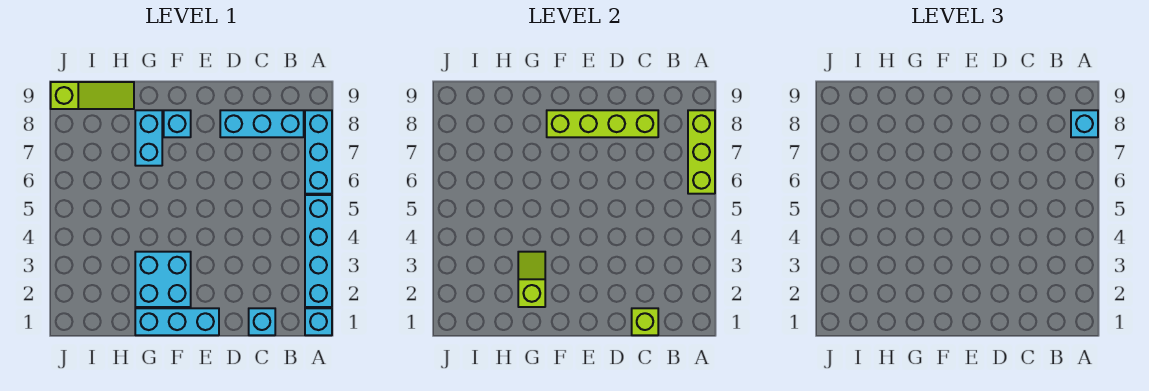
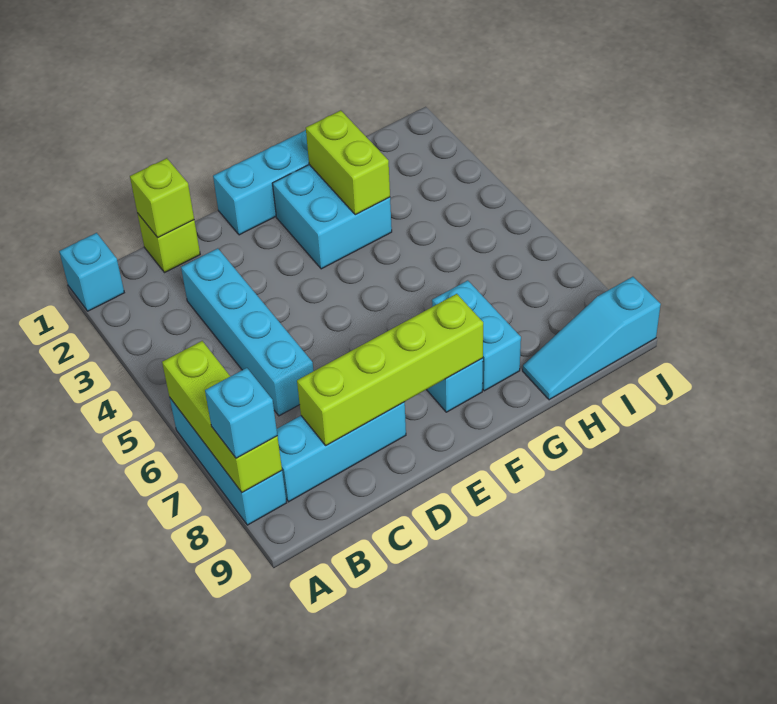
cyan brick A2:A5 level 1 -> cyan brick C3:C6 level 1
cyan brick C1 level 1 -> lime brick C1 level 1
lime slope G2:G3 level 2 top 2 -> lime brick G2:G3 level 2
lime slope H9:J9 level 1 top J -> cyan slope H9:J9 level 1 top J

